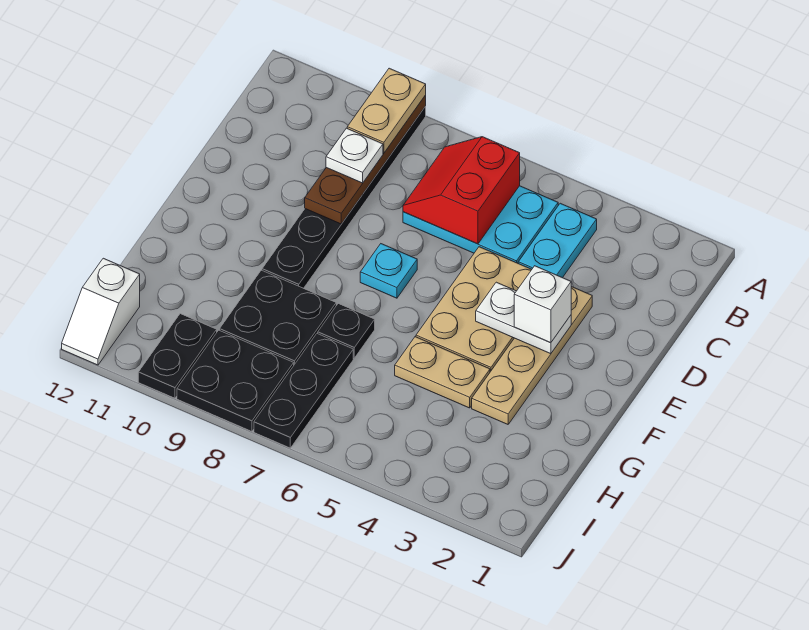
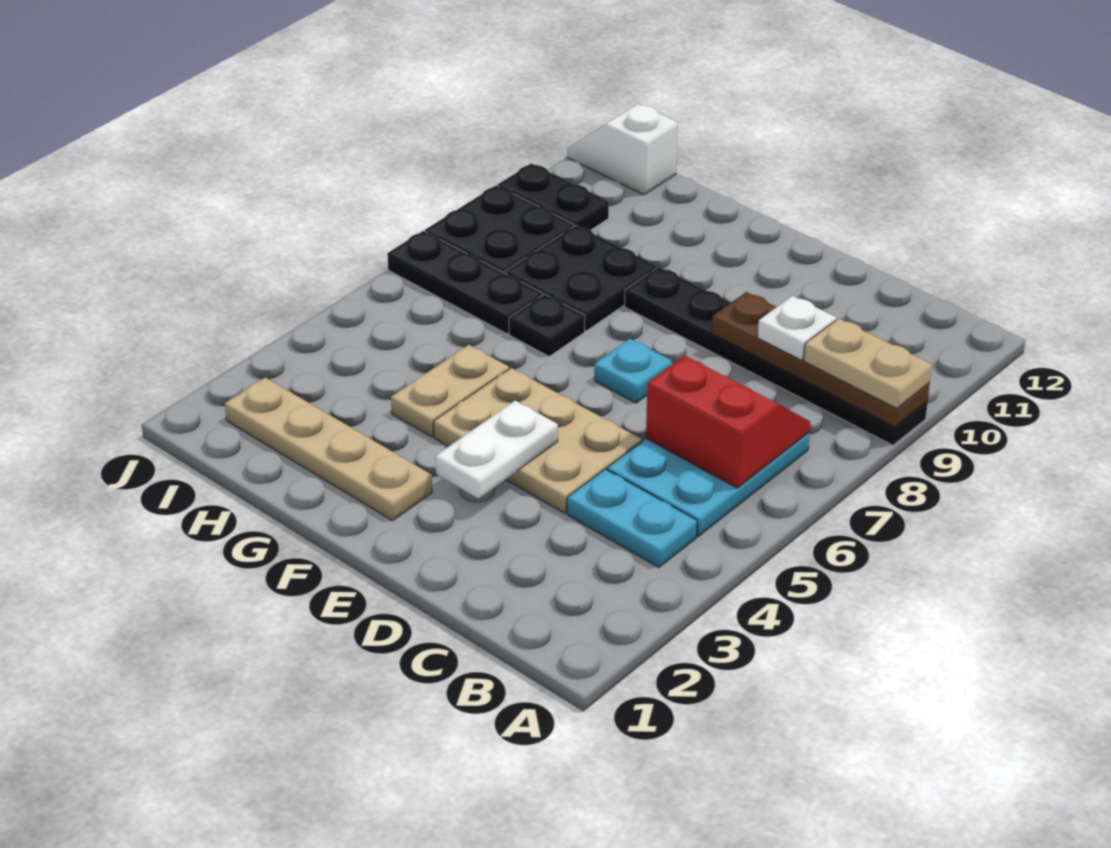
tan plate D3:G3 level 1 -> tan plate F2:I2 level 1
white brick E3 level 3 -> none

